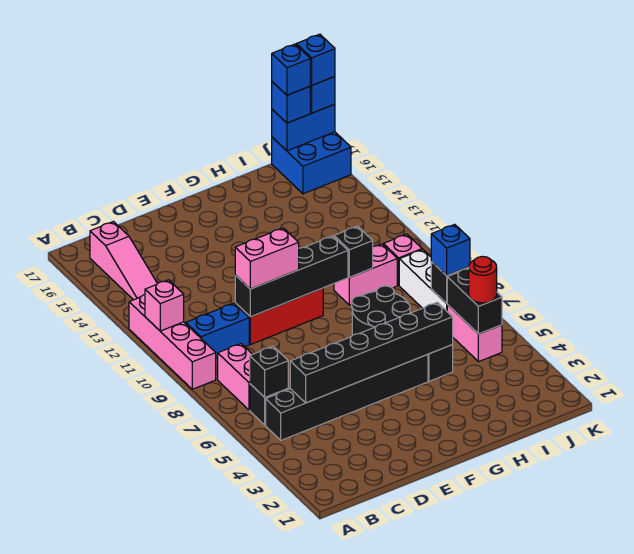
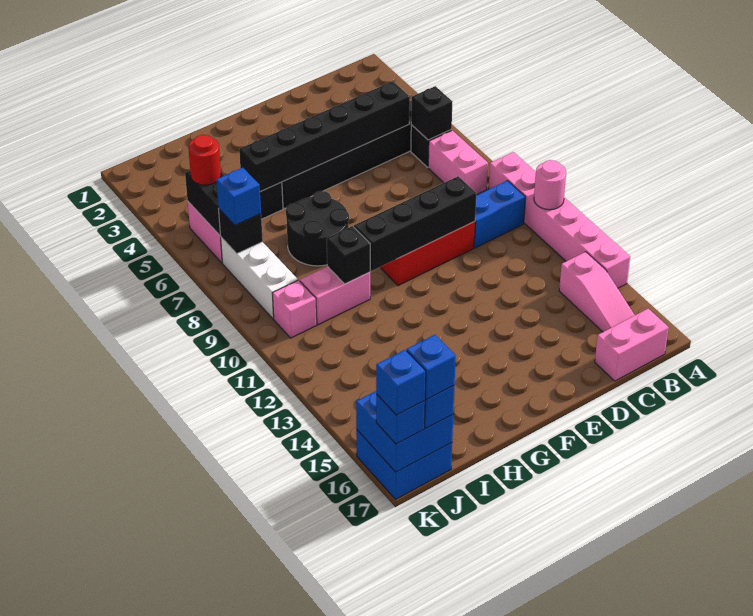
pink brick A9:A12 level 1 -> pink brick A9:A14 level 1
pink brick A11 level 2 -> pink round brick A11 level 2
pink slope B14:B16 level 1 top 16 -> pink slope B14:B16 level 1 top 14
pink brick D10:E10 level 3 -> pink brick B17:C17 level 1
blue brick J17:K17 level 2 -> blue brick J16:K17 level 2

